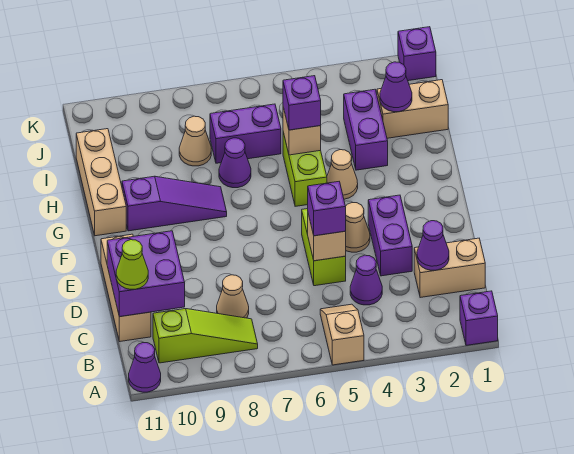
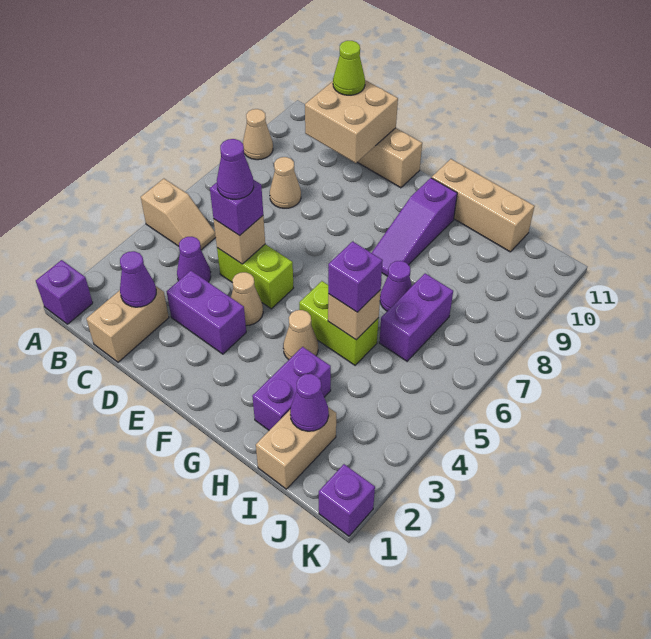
purple cone A11 level 1 -> purple cone D5 level 4
lime slope B8:B10 level 1 top 10 -> none
purple brick C10:D11 level 2 -> tan brick C10:D11 level 2
purple brick H3:I3 level 1 -> purple brick H2:H3 level 1
tan cone I8 level 1 -> tan cone A9 level 1

